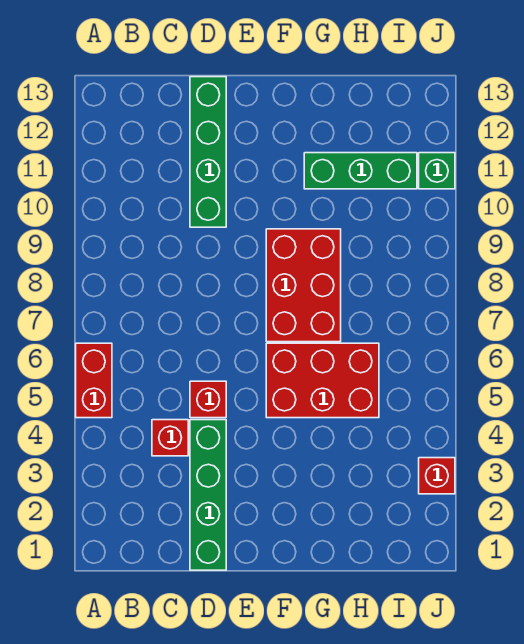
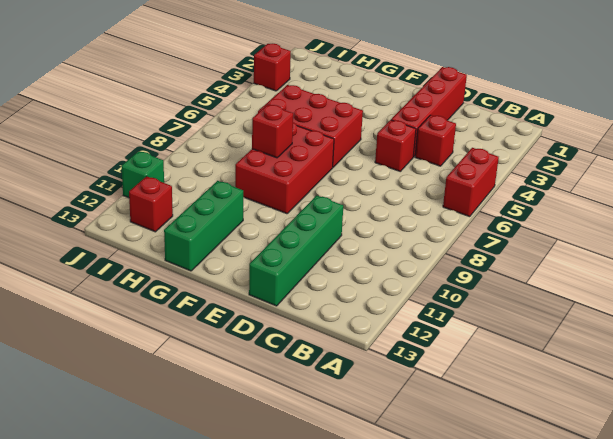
green brick D1:D4 level 1 -> red brick D1:D4 level 1
none -> red brick G8 level 2
green brick G11:I11 level 1 -> green brick G11:G13 level 1
none -> red brick I12 level 1

